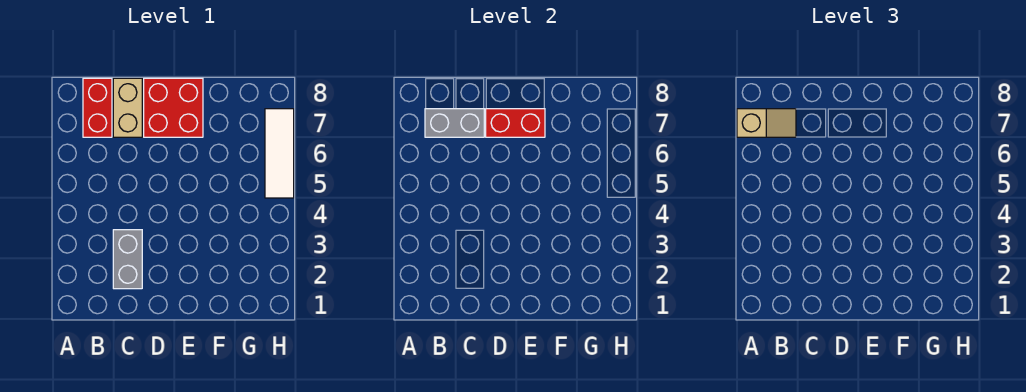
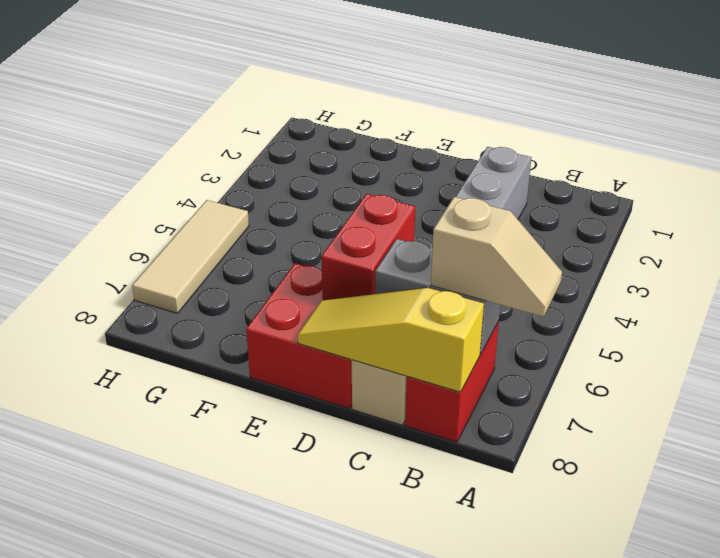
tan slope A7:B7 level 3 top A -> tan slope A7:B7 level 3 top B
none -> yellow slope B8:D8 level 2 top B
red brick D7:E7 level 2 -> red brick D6:D7 level 2
white tile H5:H7 level 1 -> tan tile H5:H7 level 1

